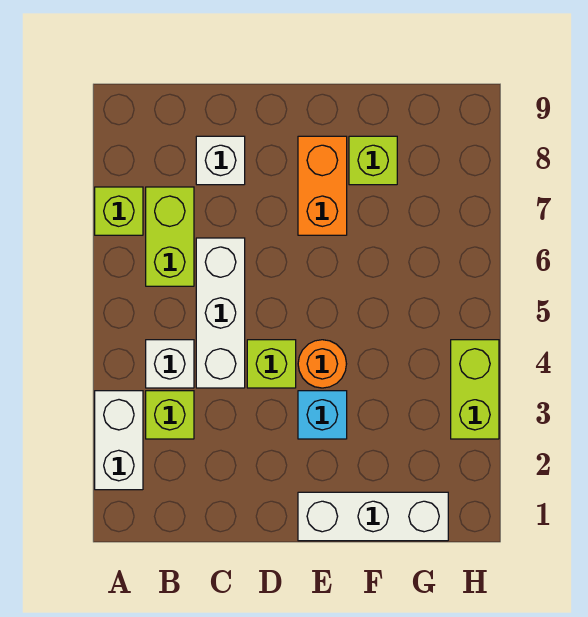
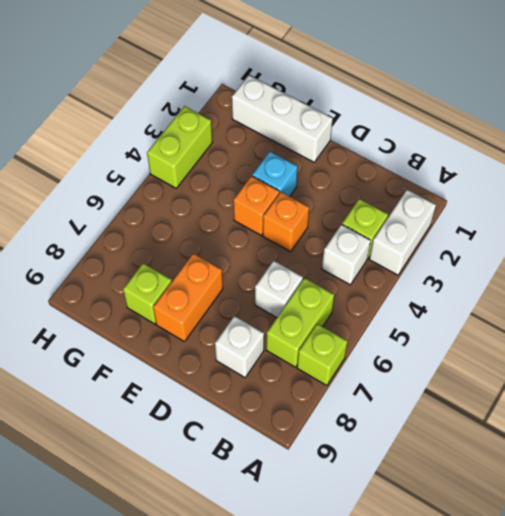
white brick C4:C6 level 1 -> white brick C6 level 1
lime brick D4 level 1 -> orange brick D4 level 1
orange round brick E4 level 1 -> orange brick E4 level 1

